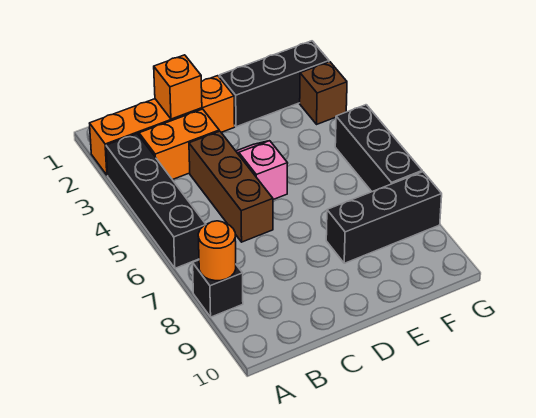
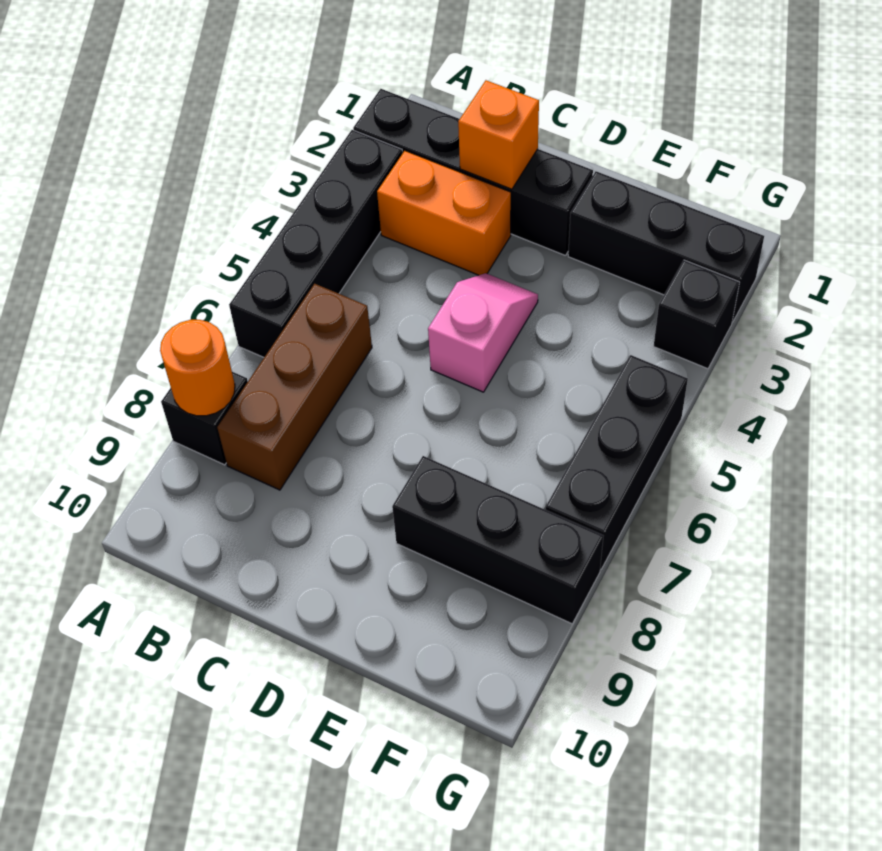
orange brick A2:D2 level 1 -> black brick A2:D2 level 1
brown brick C4:C6 level 1 -> brown brick B6:B8 level 1
brown brick G3 level 1 -> black brick G3 level 1

